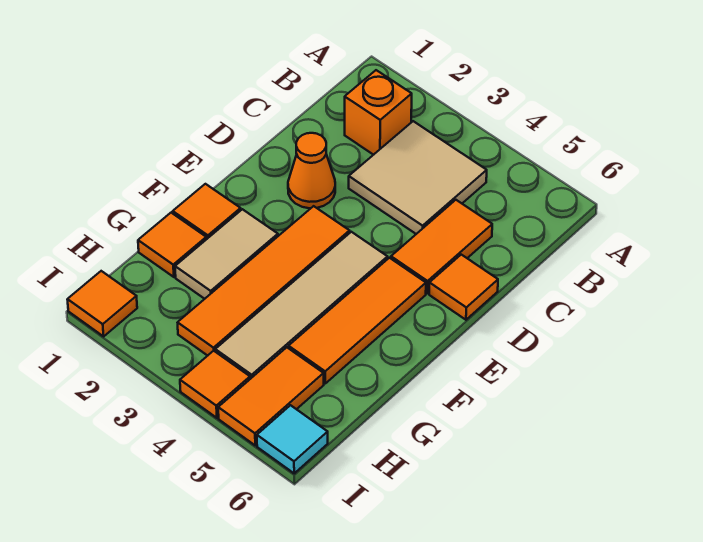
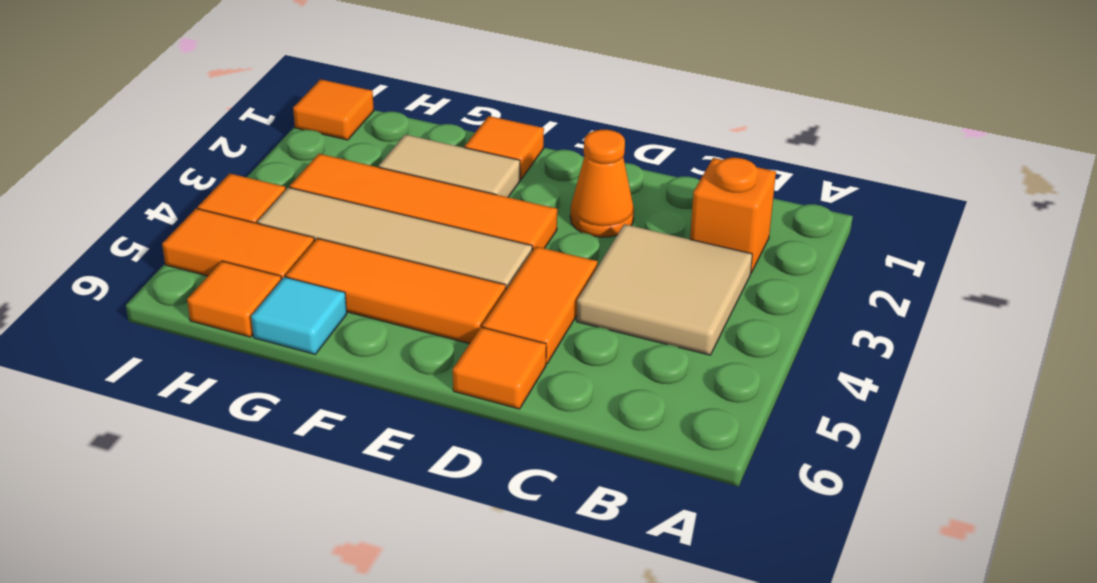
orange tile C5:D5 level 1 -> orange tile D4:D5 level 1
orange tile G1 level 1 -> orange tile H6 level 1
cyan tile I6 level 1 -> cyan tile G6 level 1

